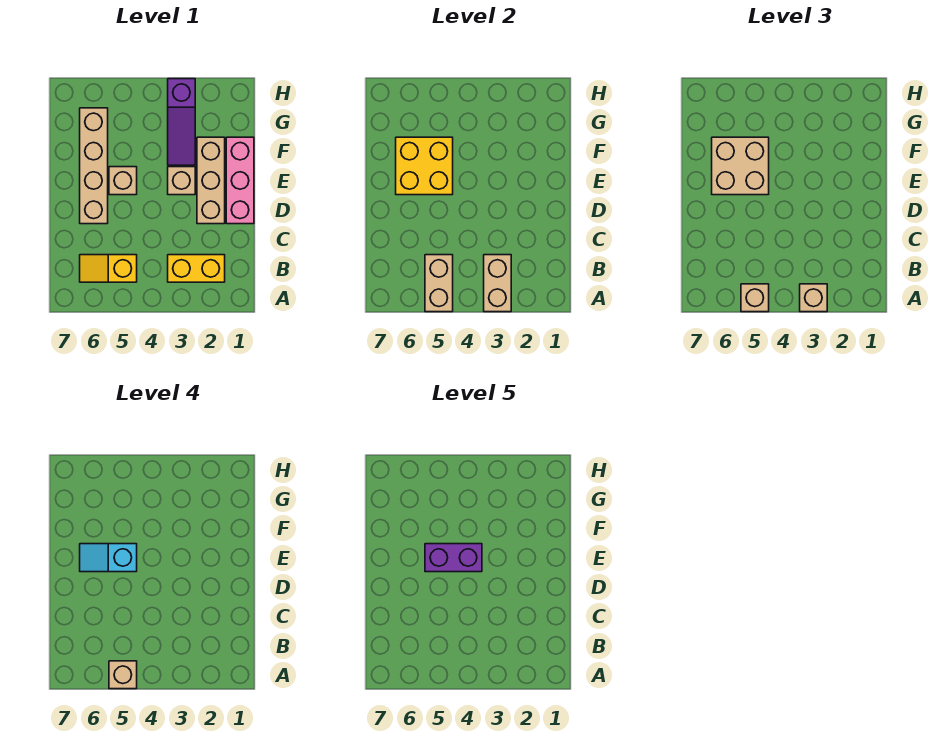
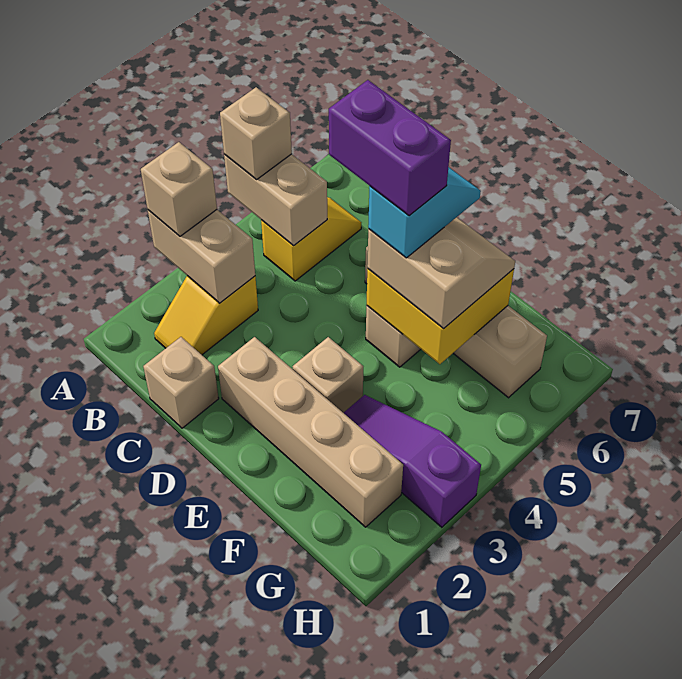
tan brick A5 level 4 -> tan brick C1 level 1
yellow brick B2:B3 level 1 -> yellow slope B2:B3 level 1 top 3
pink brick D1:F1 level 1 -> none
tan brick D2:F2 level 1 -> tan brick D2:G2 level 1
purple brick E4:E5 level 5 -> purple brick D5:E5 level 5
tan brick E5:F6 level 3 -> tan slope E5:F6 level 3 top 5

